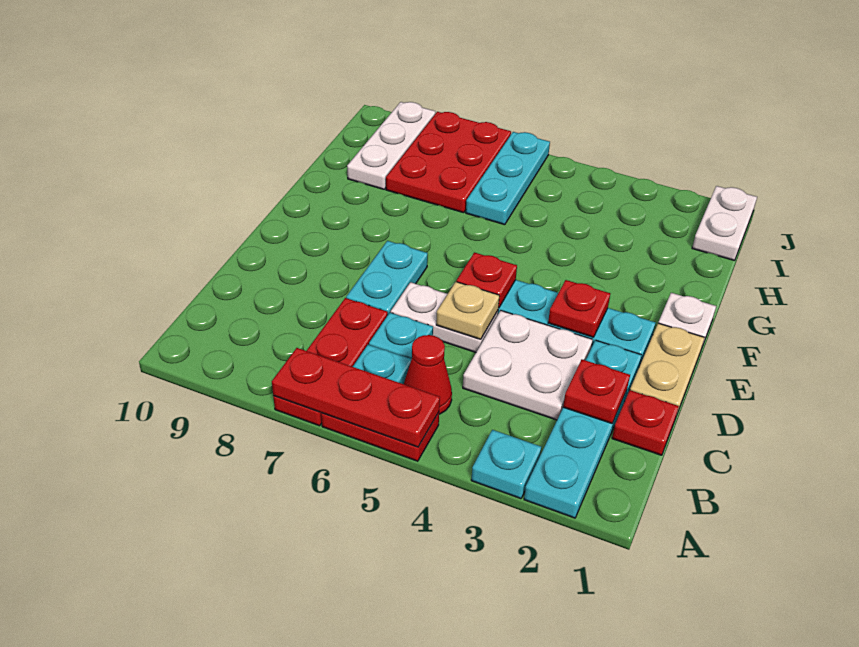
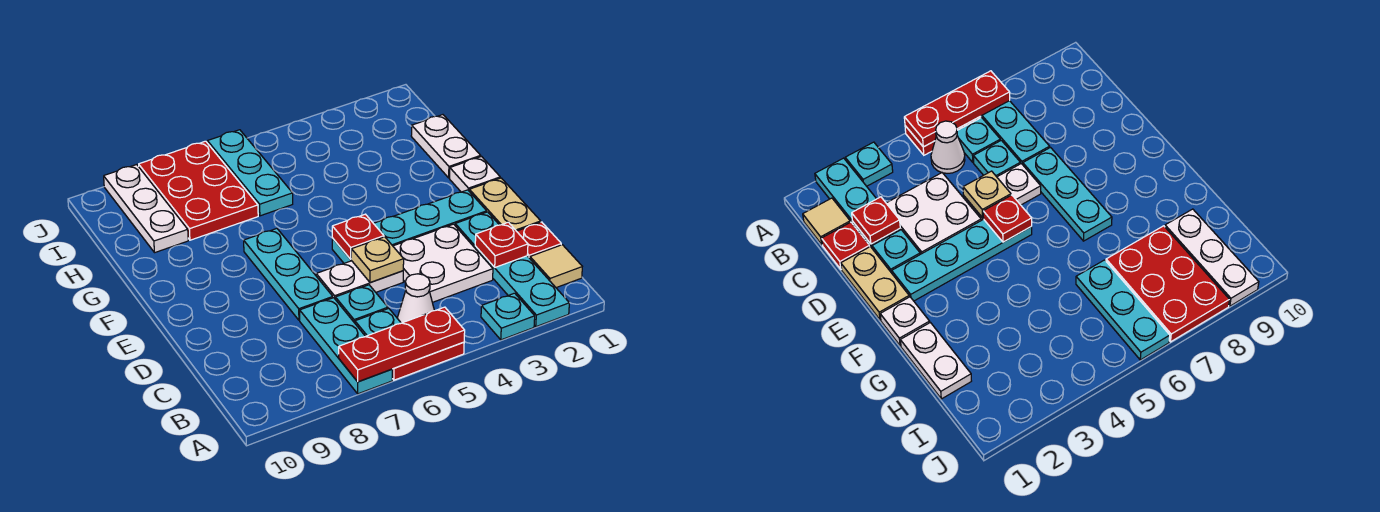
red plate A7:C7 level 1 -> cyan plate A7:C7 level 1
none -> tan tile B1 level 1
red cone B5 level 1 -> white cone B5 level 1
cyan plate D7:E7 level 1 -> cyan plate D7:F7 level 1
red plate E3 level 2 -> none
white plate I1:J1 level 1 -> white plate G1:H1 level 1

